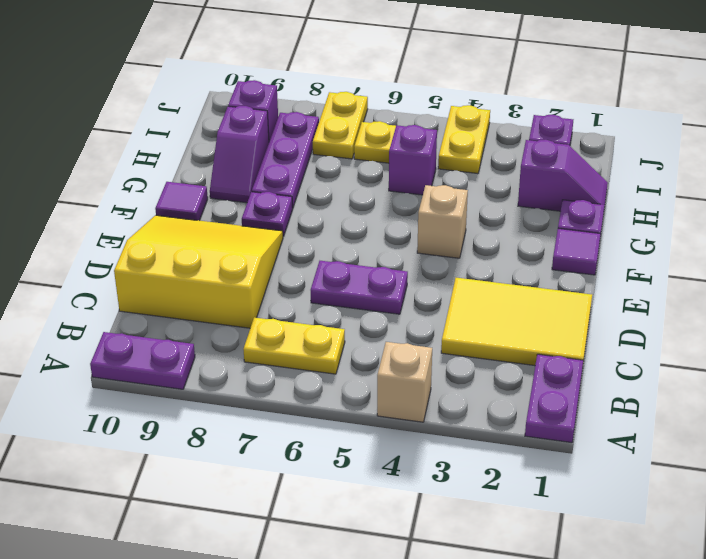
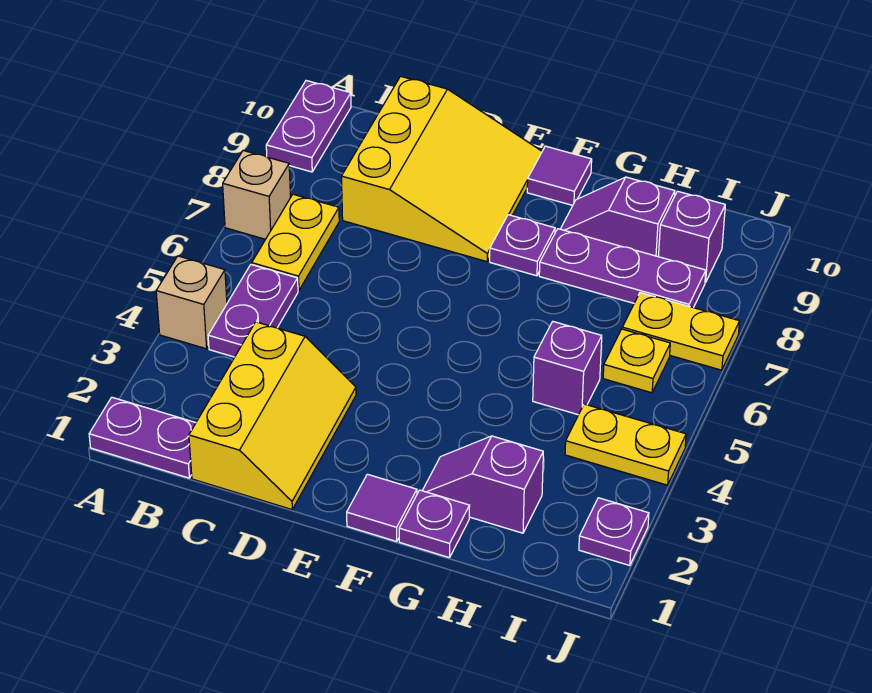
yellow tile C1:D3 level 1 -> yellow slope C1:D3 level 1 top C
purple plate D5:D6 level 1 -> purple plate B4:B5 level 1
tan brick F4 level 1 -> tan brick A7 level 1
purple slope H1:H2 level 1 top 2 -> purple slope G2:H2 level 1 top H

